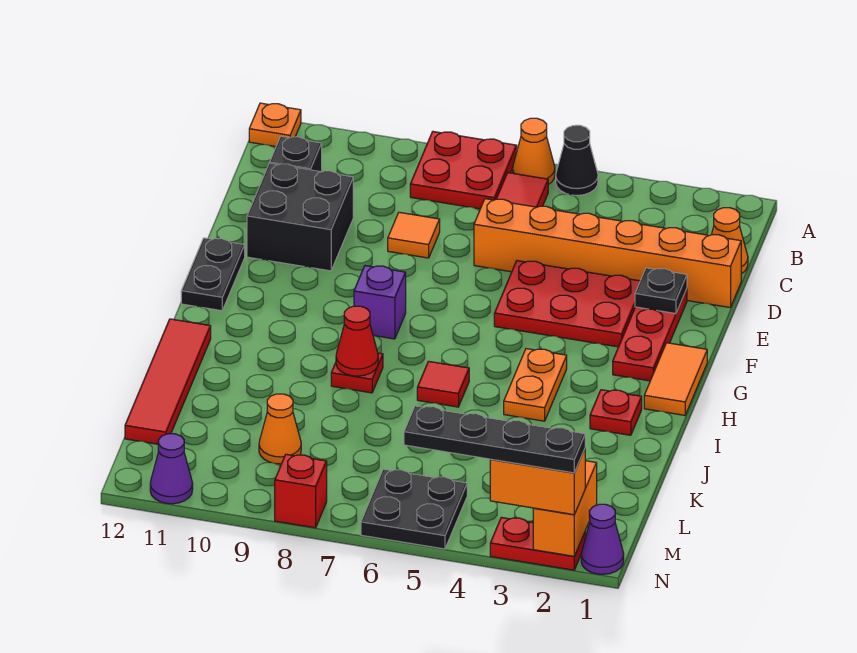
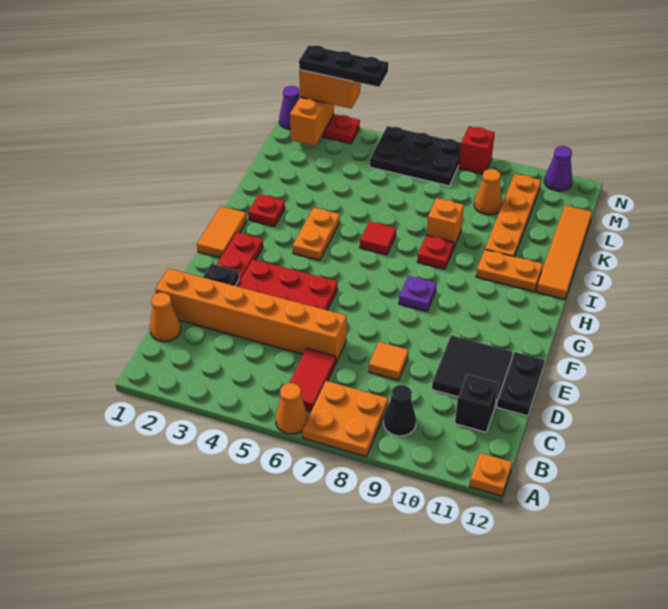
black cone A5 level 1 -> black cone B9 level 1
red plate A7:B8 level 1 -> orange plate A7:B8 level 1
black brick D10:E11 level 1 -> black tile D10:E11 level 1
black plate F12:G12 level 1 -> black plate D12:E12 level 1
purple brick G8 level 1 -> purple plate G8 level 1
red cone I8 level 2 -> none
none -> orange plate I10:I11 level 1
red tile I12:L12 level 1 -> orange tile I12:L12 level 1
none -> orange brick J8 level 1
none -> orange plate J10:M10 level 1
black plate M5:N6 level 1 -> black plate M5:N7 level 1
black plate N2:N5 level 4 -> black plate N2:N4 level 4

